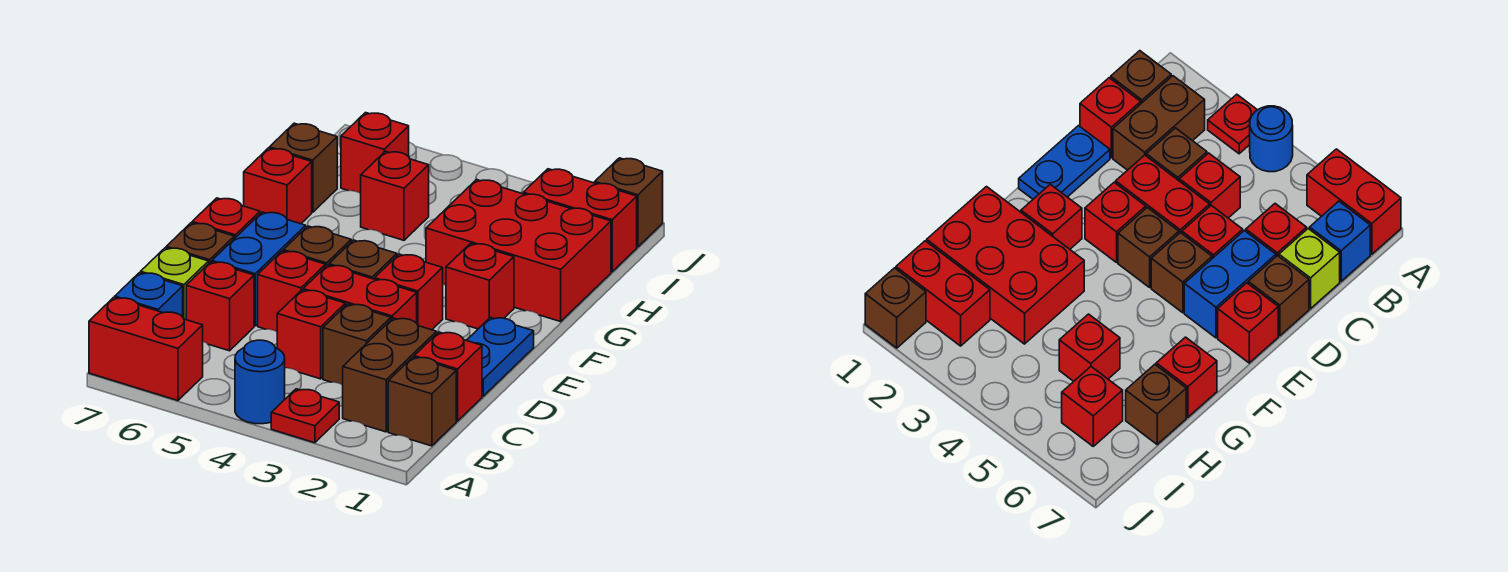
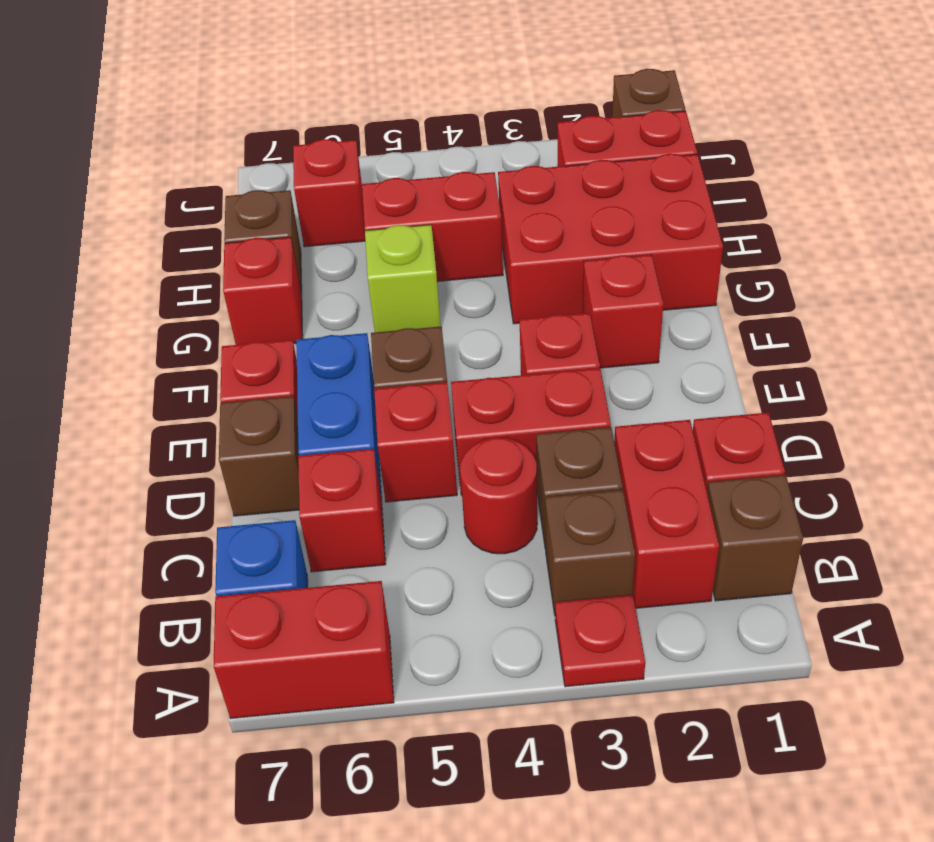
blue round brick A4 level 1 -> none
brown brick B2:C2 level 1 -> red brick B2:C2 level 1
red brick C4 level 1 -> red round brick C4 level 1
lime brick C7 level 1 -> lime brick G5 level 1
blue plate D1:E1 level 1 -> none
brown brick E4 level 1 -> brown brick B3 level 1
red brick H5 level 1 -> red brick H4:H5 level 1

